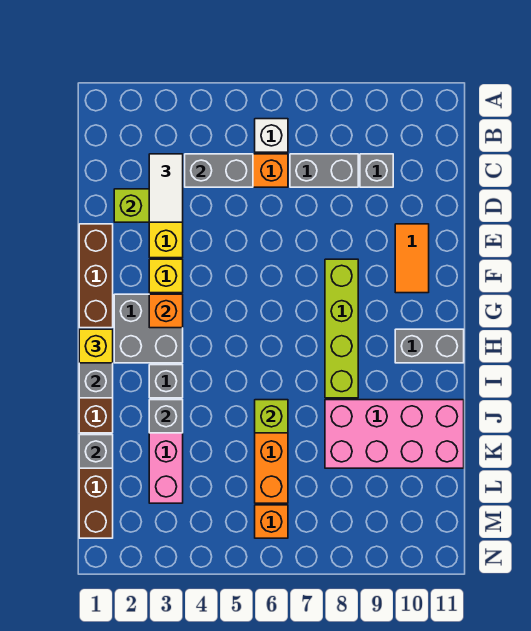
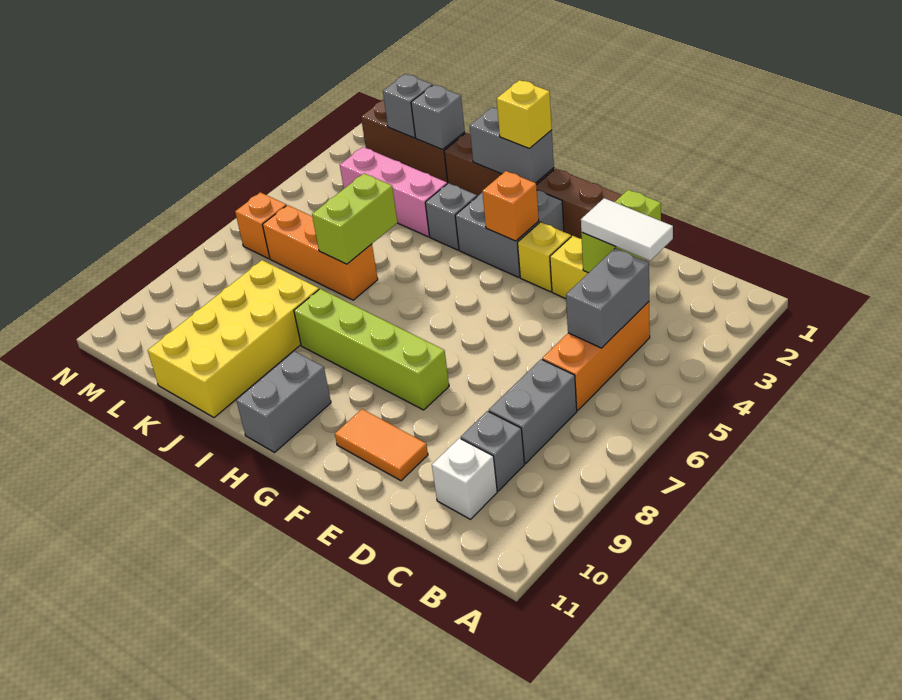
white brick B6 level 1 -> white brick C10 level 1
grey brick J3 level 2 -> grey brick L1 level 2
lime brick J6 level 2 -> lime brick J5:J6 level 2
pink brick J8:K11 level 1 -> yellow brick J8:K11 level 1

